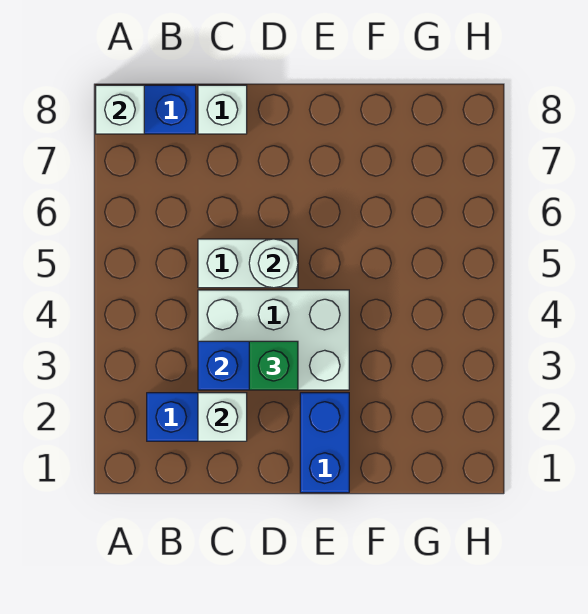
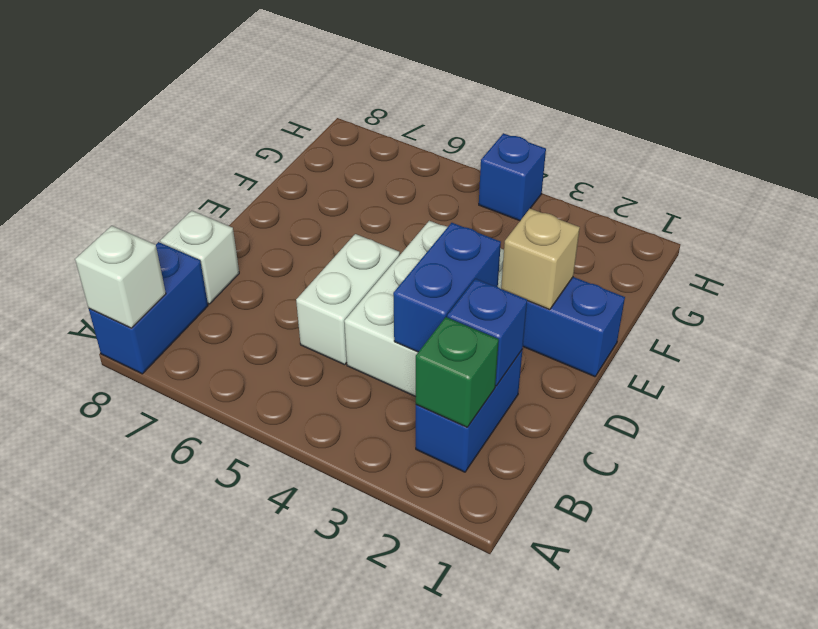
white brick C2 level 2 -> blue brick C2 level 2
green brick D3 level 3 -> green brick B2 level 2
white round brick D5 level 2 -> none
none -> tan brick E2 level 2
none -> blue brick H4 level 1

